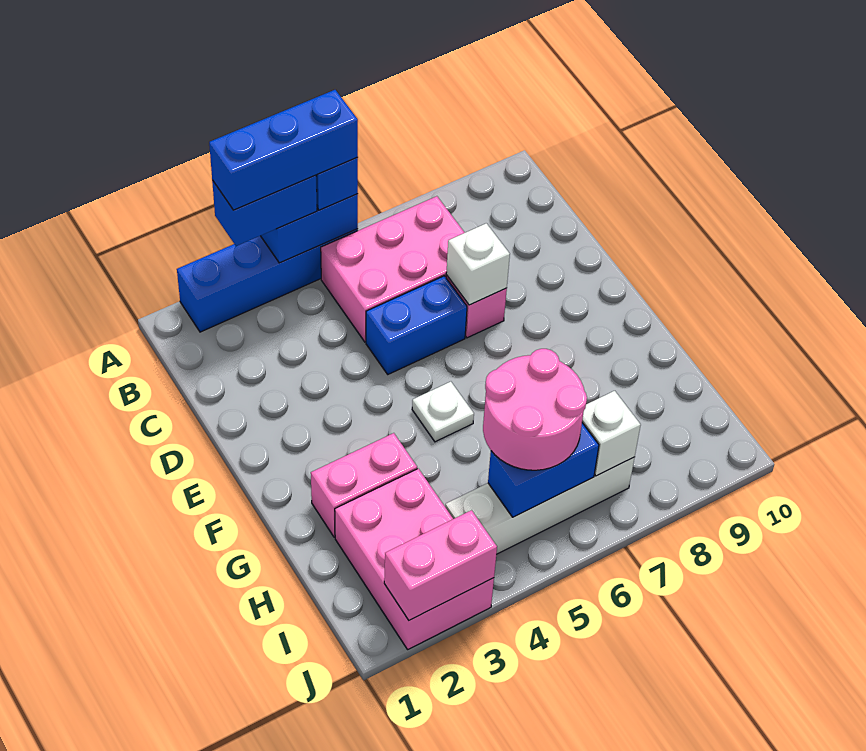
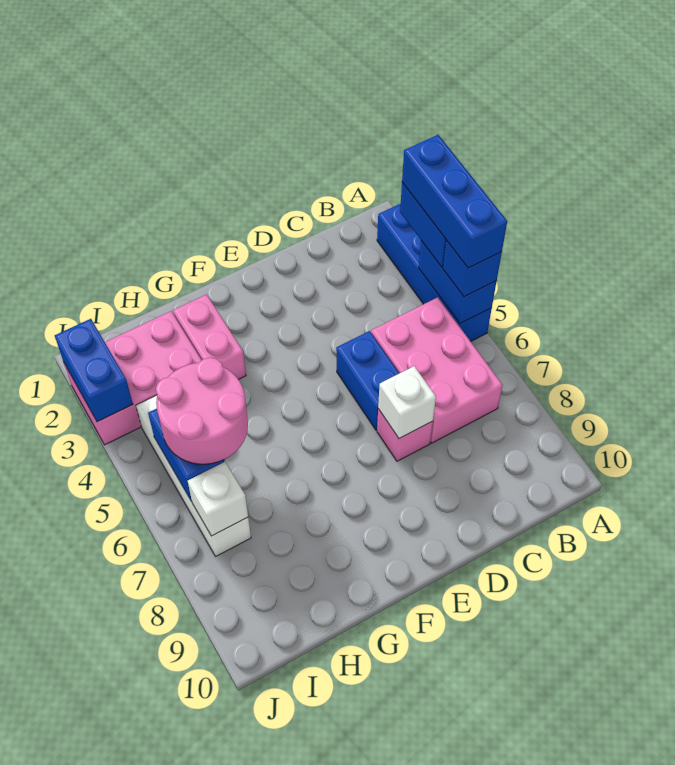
white plate F5 level 1 -> none
pink brick J2:J3 level 2 -> blue brick J2:J3 level 2

